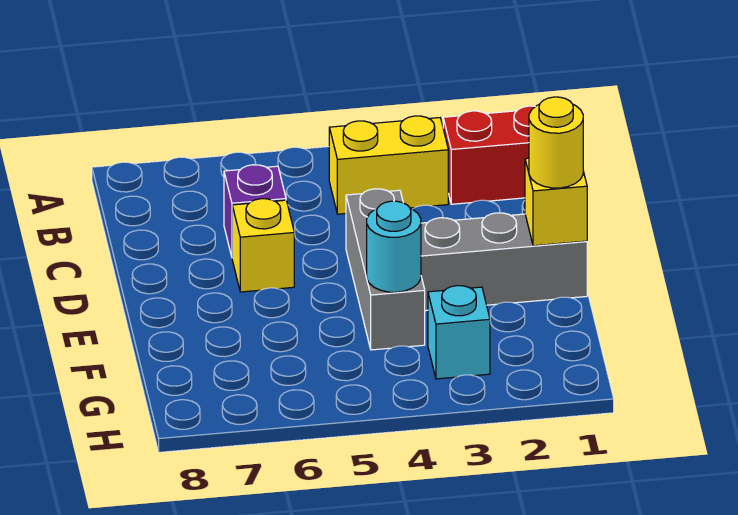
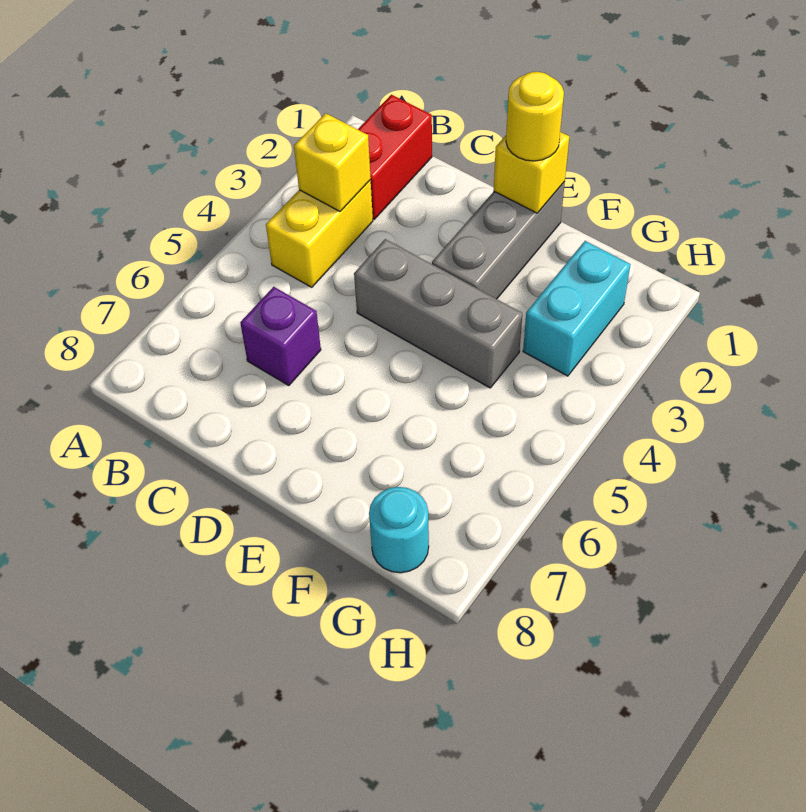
yellow brick D6 level 1 -> yellow brick B3 level 2
cyan round brick F4 level 2 -> cyan round brick G8 level 1
cyan brick G3 level 1 -> cyan brick G2:G3 level 1

